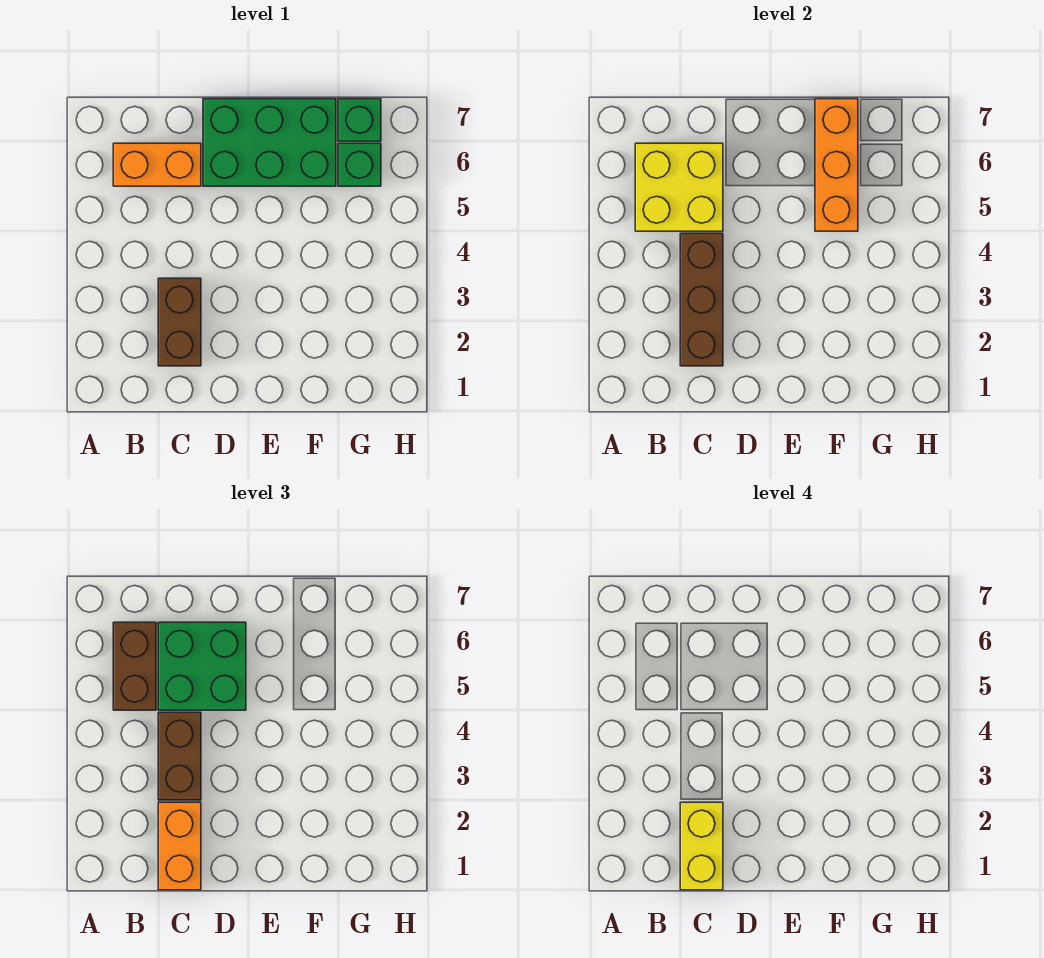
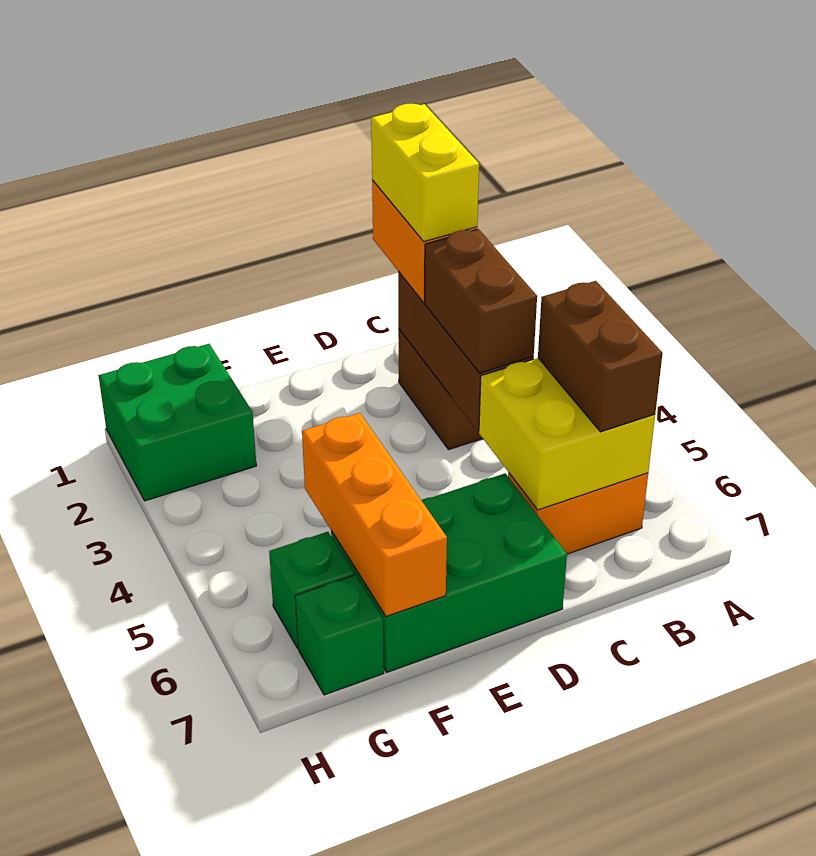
green brick C5:D6 level 3 -> green brick G1:H2 level 1

